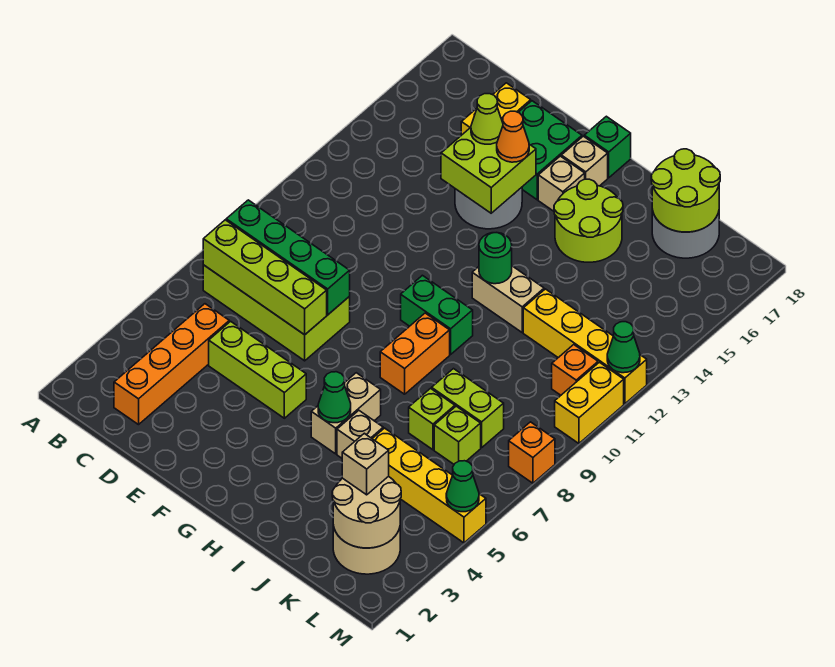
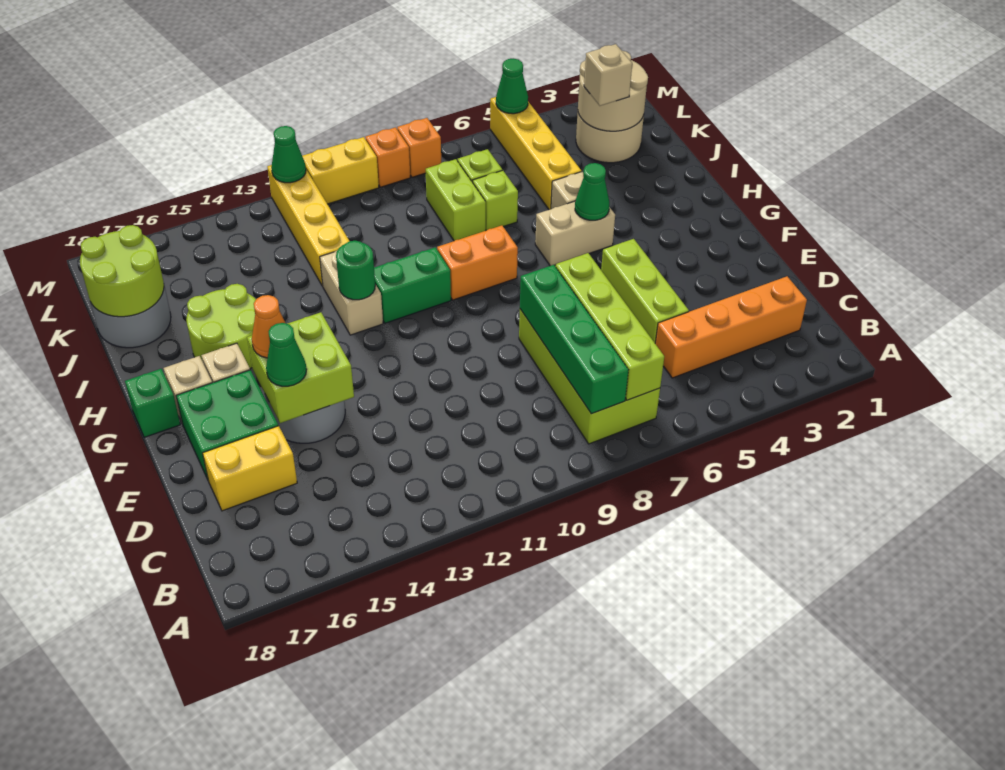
lime cone E15 level 3 -> green cone E15 level 3
green brick G10:H10 level 1 -> green brick H10:H11 level 1
orange brick L11 level 1 -> orange brick M9 level 1

